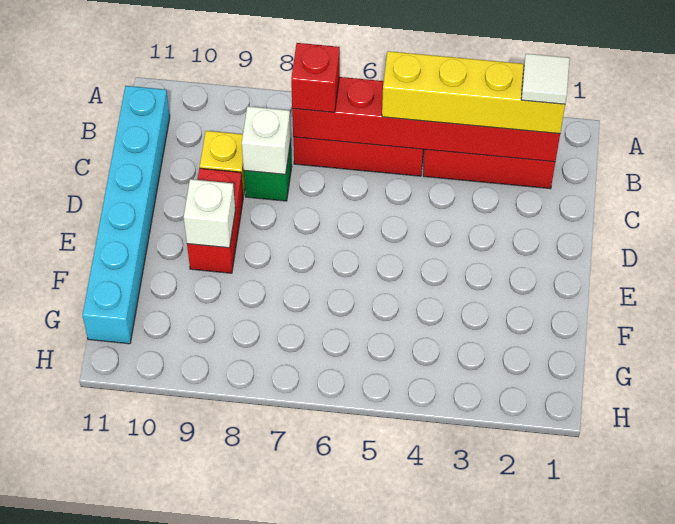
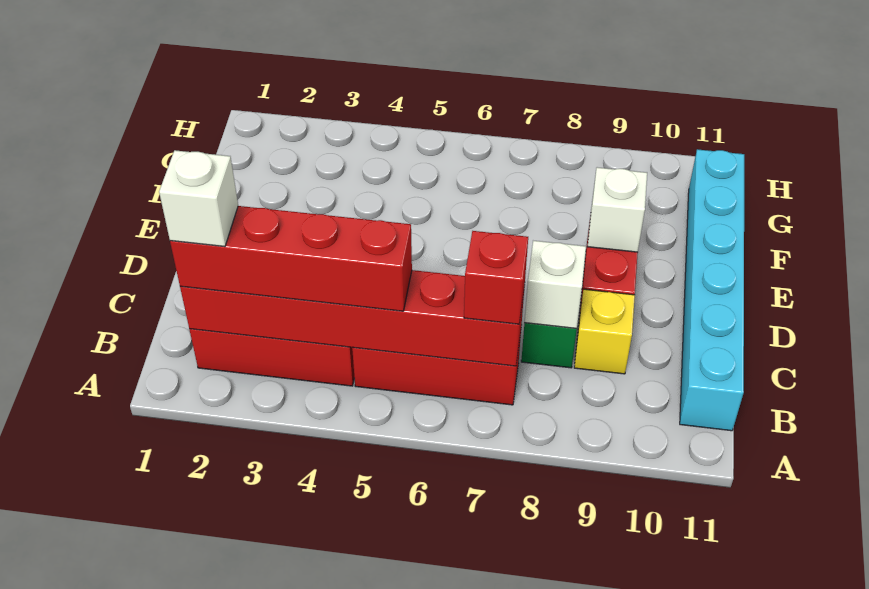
yellow brick B2:B5 level 3 -> red brick B2:B5 level 3
white tile B2 level 4 -> white brick B2 level 4

